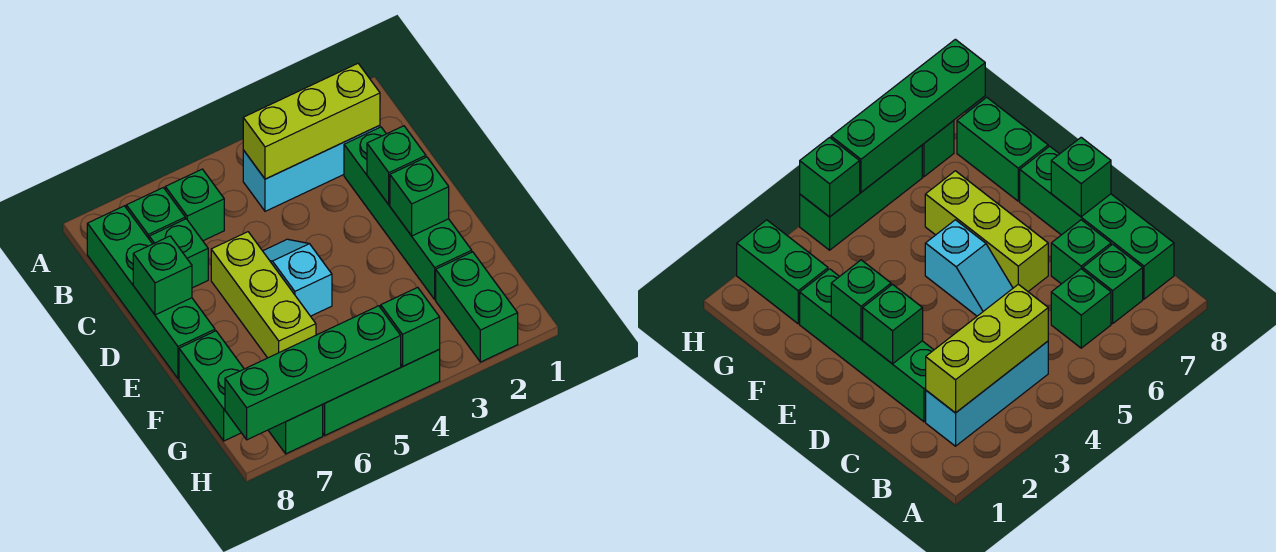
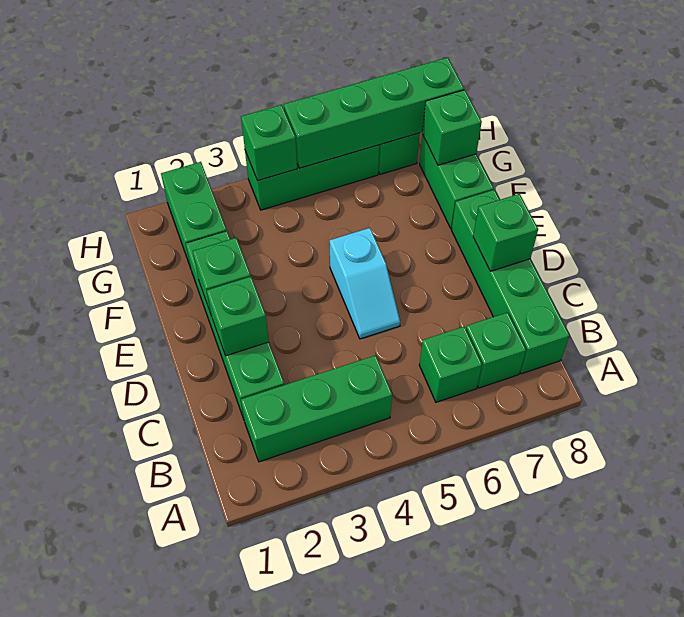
cyan brick B2:B4 level 1 -> green brick B2:B4 level 1
lime brick B2:B4 level 2 -> none
green brick C7 level 1 -> green brick G8 level 2
lime brick D6:F6 level 1 -> none

